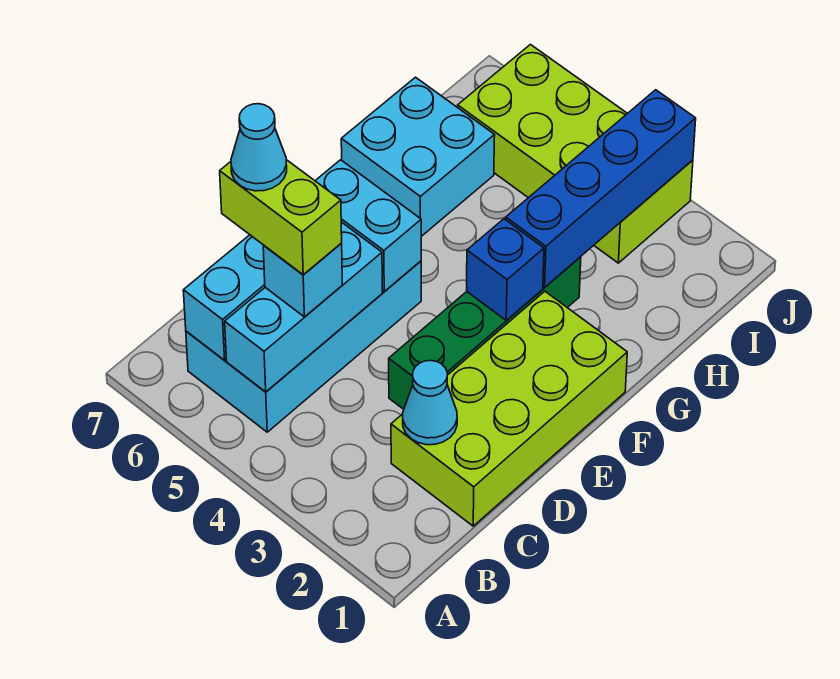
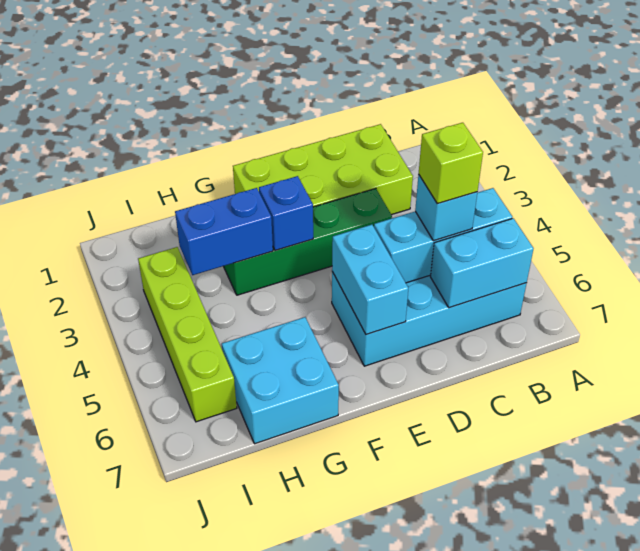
cyan cone C2 level 2 -> none
lime brick C5:C6 level 4 -> lime brick C5 level 4
cyan cone C6 level 5 -> none
blue brick G3:J3 level 2 -> blue brick G3:H3 level 2
lime brick I3:J6 level 1 -> lime brick I3:I6 level 1

